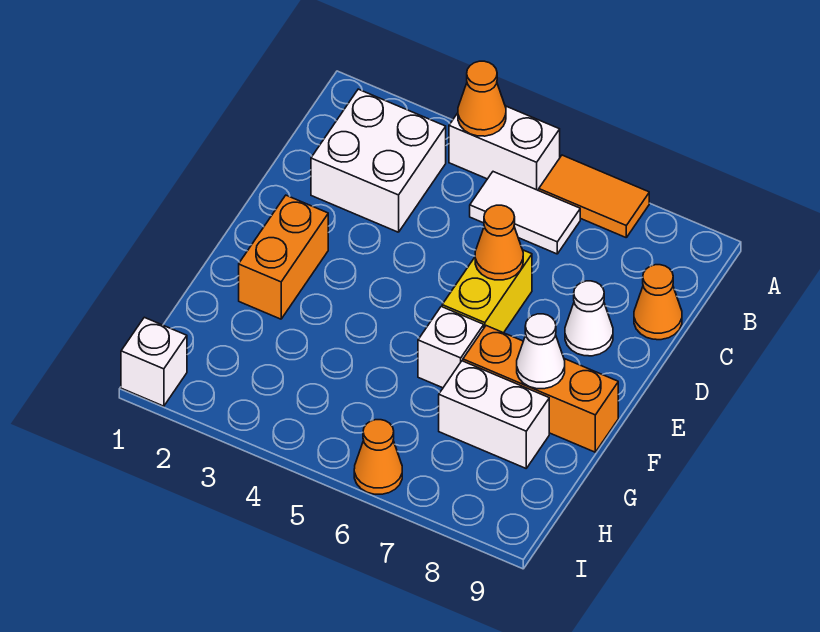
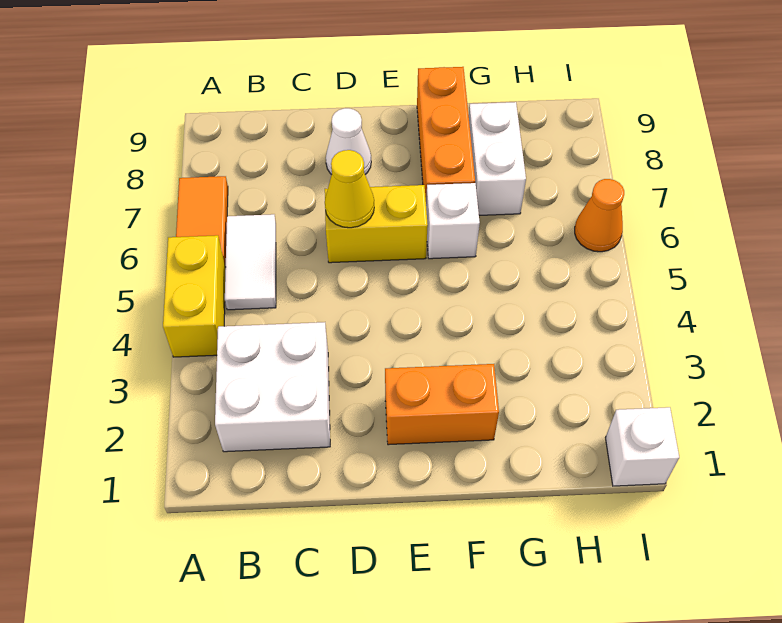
white brick A4:A5 level 1 -> yellow brick A4:A5 level 1
orange cone A4 level 2 -> none
orange cone C9 level 1 -> none
orange cone D6 level 2 -> yellow cone D6 level 2
white cone F8 level 2 -> none

